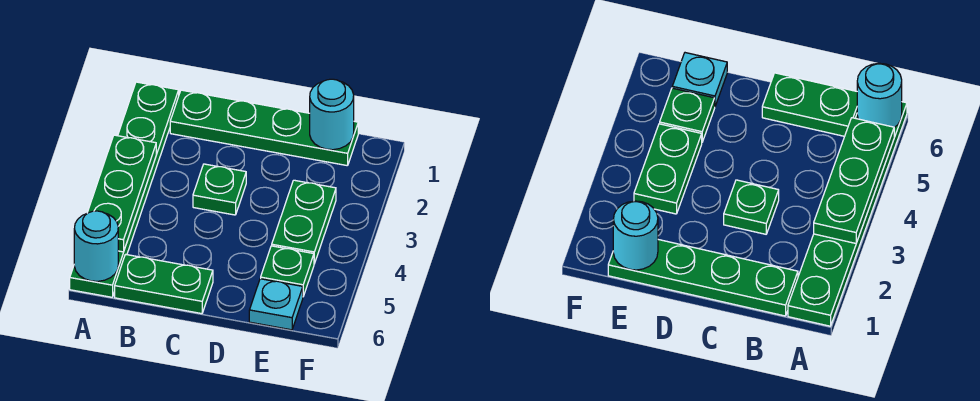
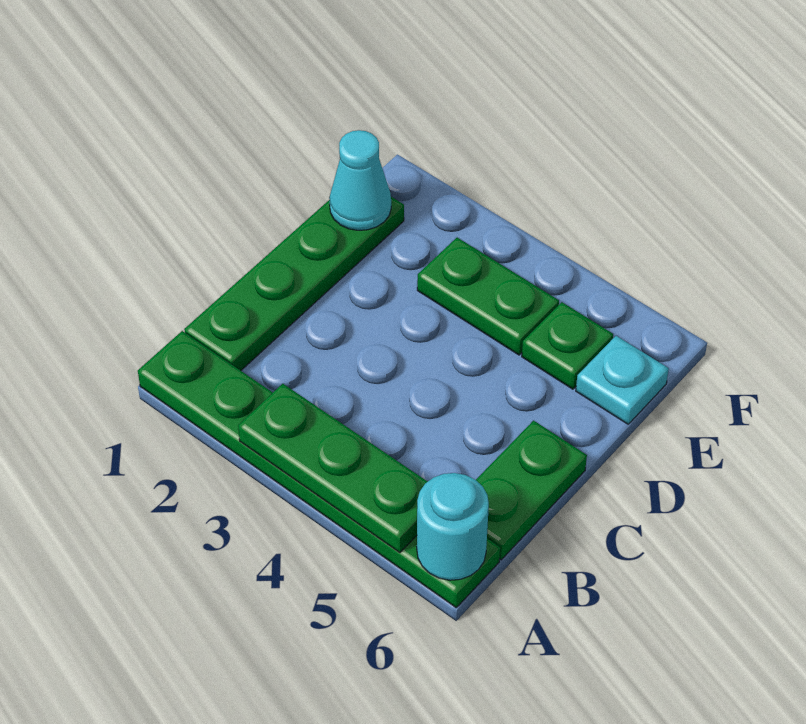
green plate C3 level 1 -> none
cyan round brick E1 level 2 -> cyan cone E1 level 2

